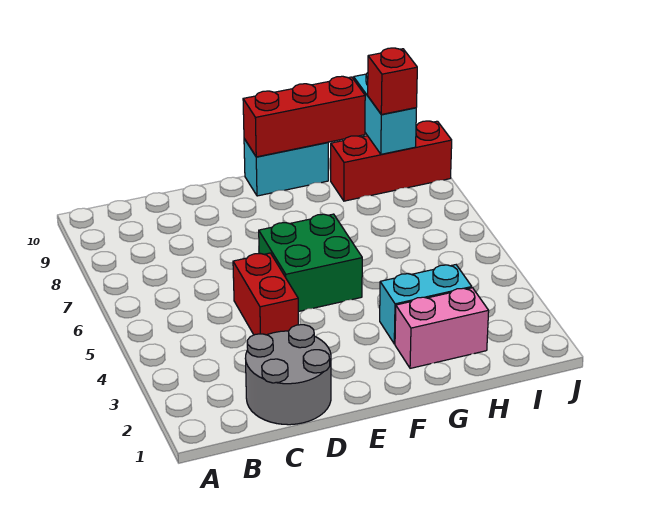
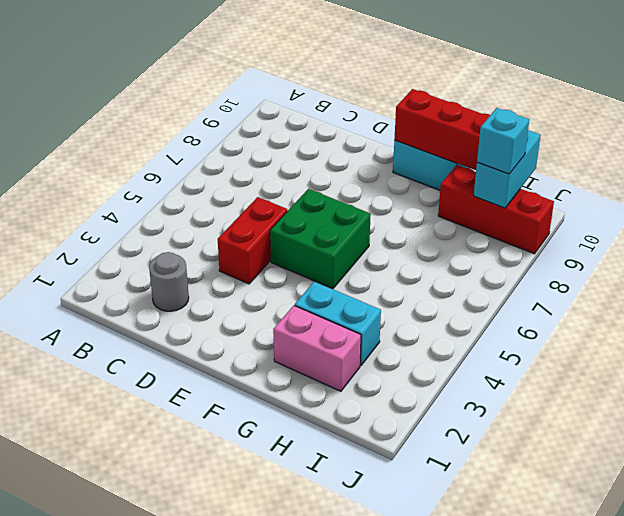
grey round brick C1:D2 level 1 -> grey round brick C2 level 1
red brick I9 level 3 -> cyan brick I9 level 3

